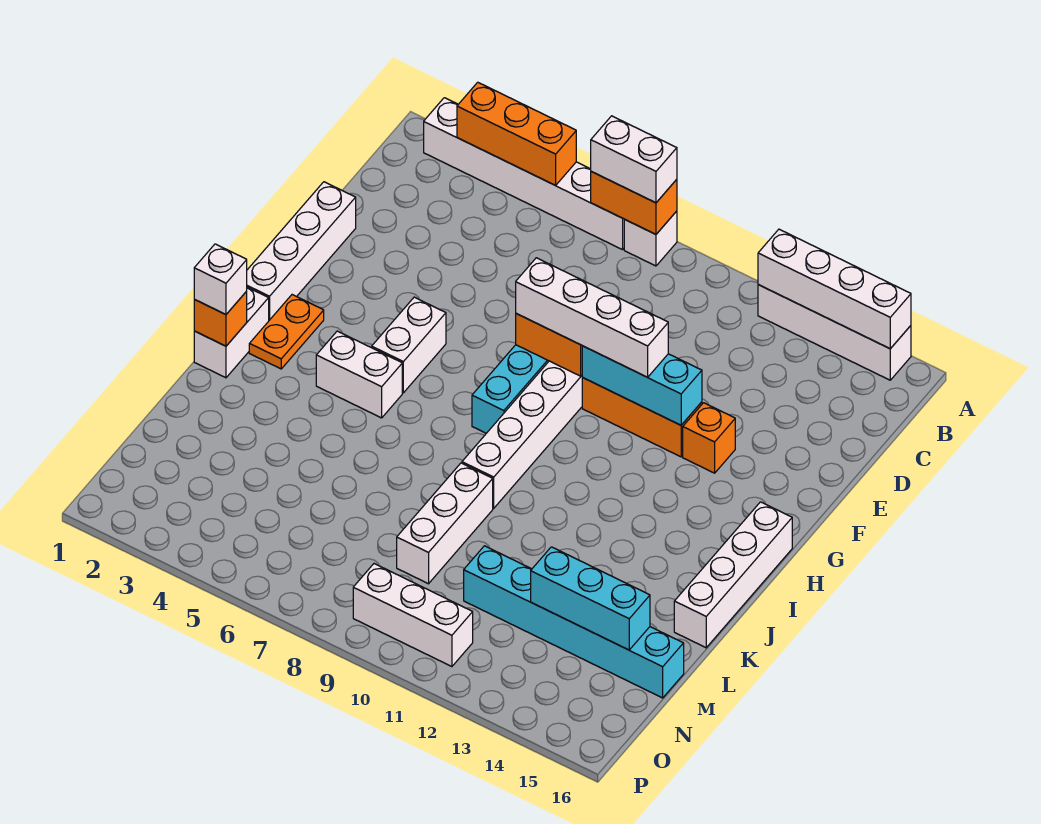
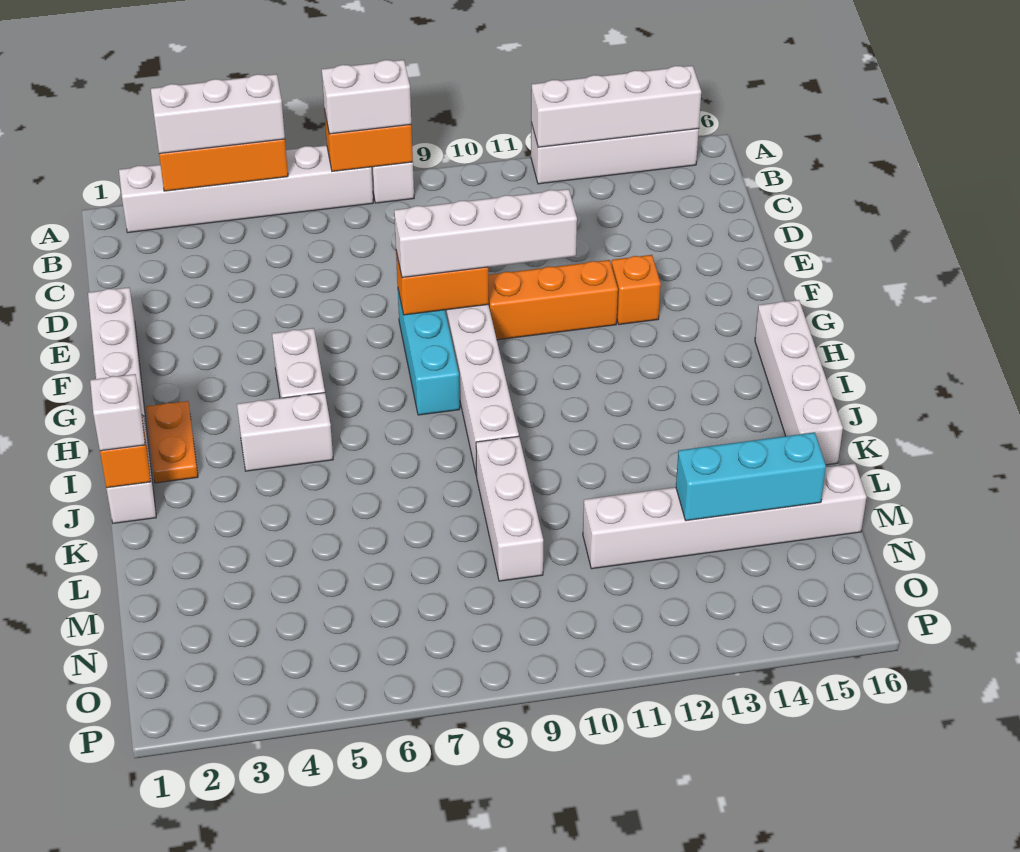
cyan brick F10:F12 level 2 -> none
cyan brick M11:M16 level 1 -> white brick M11:M16 level 1
white brick O9:O11 level 1 -> white brick A3:A5 level 3

